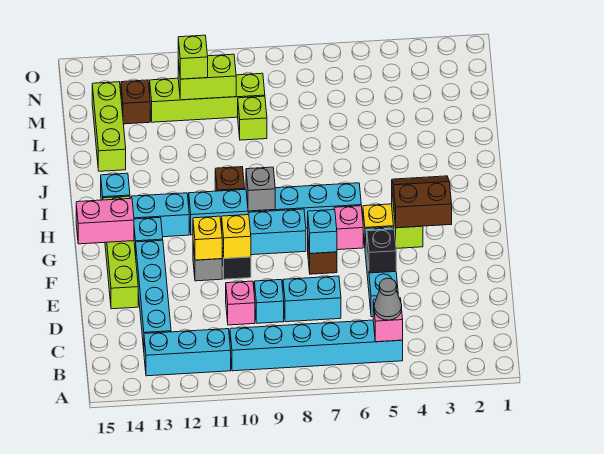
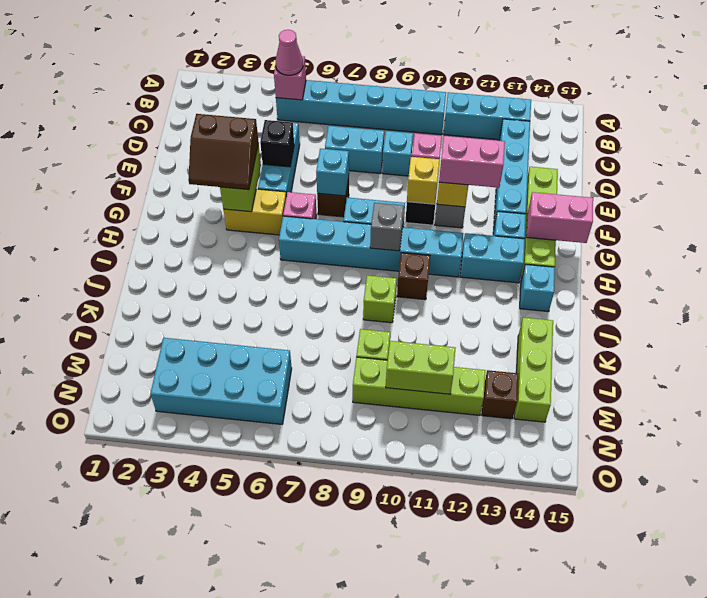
grey cone B5 level 3 -> pink cone B5 level 3
none -> pink brick F11:F12 level 3
none -> cyan brick M3:N6 level 1
lime brick M11 level 3 -> lime brick J9 level 1

